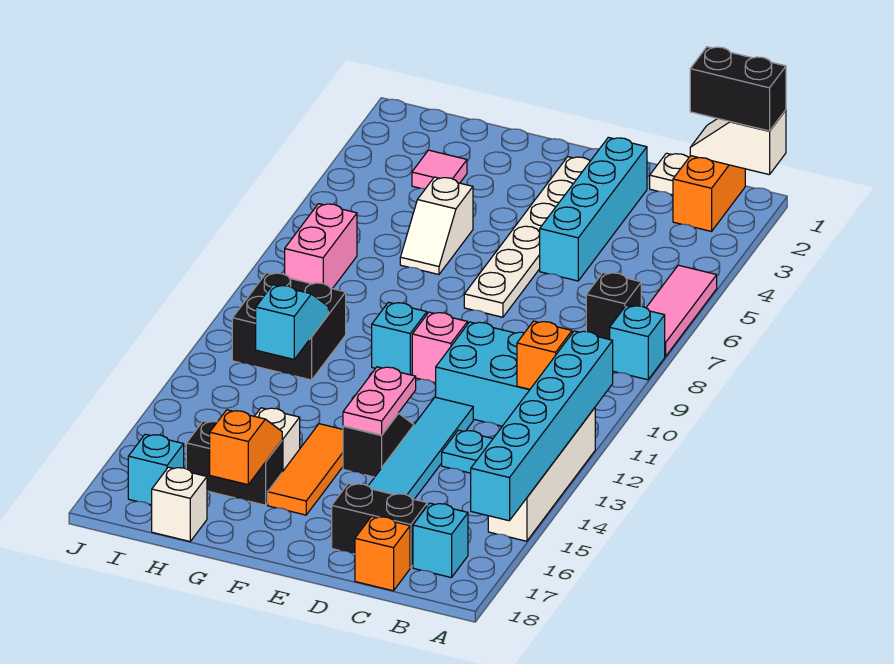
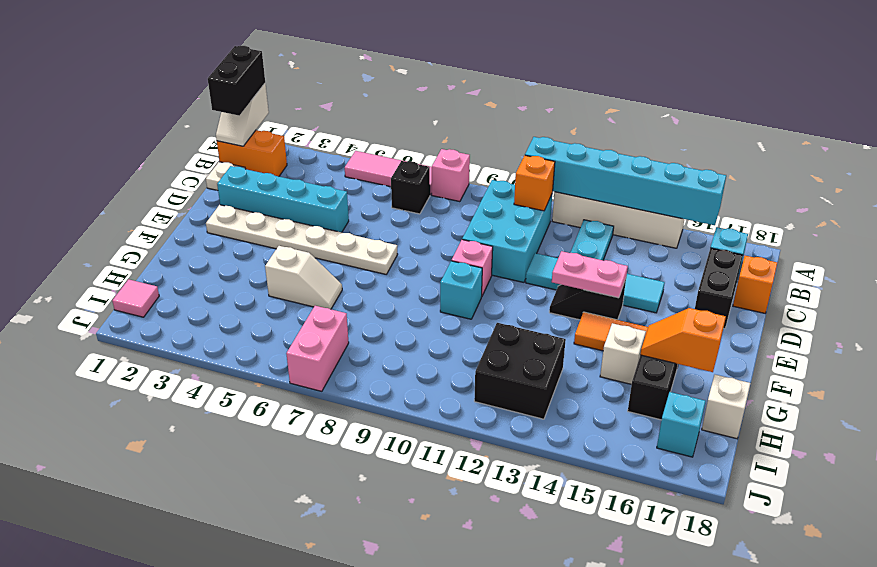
cyan brick A8 level 1 -> pink brick A8 level 1
pink tile H3 level 1 -> pink tile I1 level 1
black brick H10:I11 level 1 -> black brick H12:I13 level 1
cyan slope H11:H12 level 2 top 12 -> none
pink brick I7:I8 level 1 -> pink brick I7:J7 level 1

